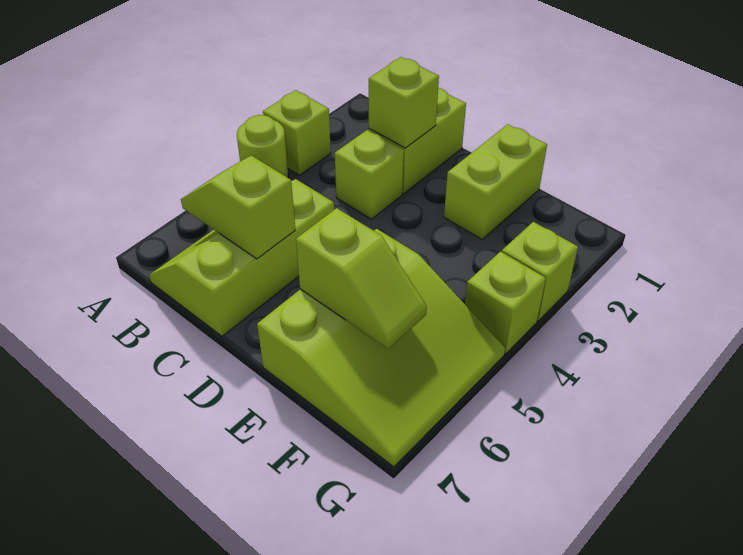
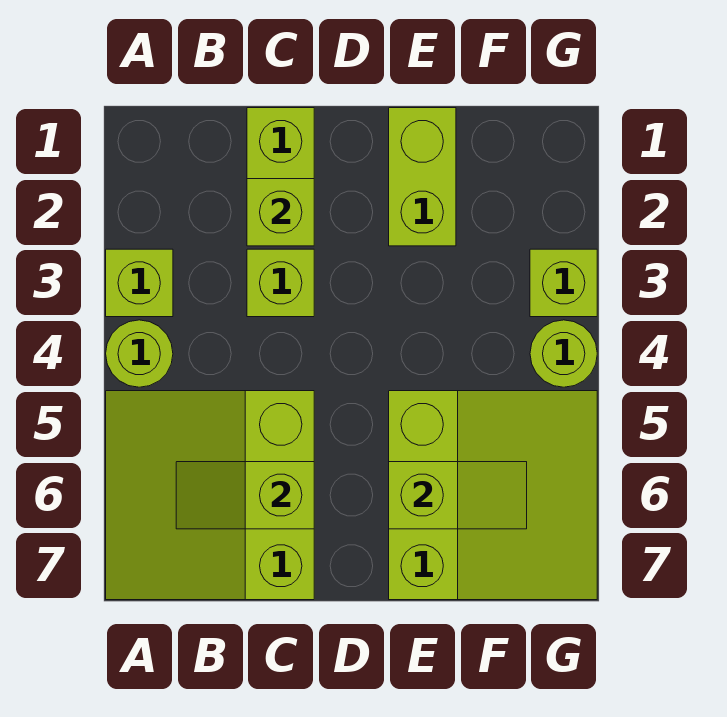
lime slope B5:C7 level 1 top C -> lime slope A5:C7 level 1 top C
lime brick G4 level 1 -> lime round brick G4 level 1

